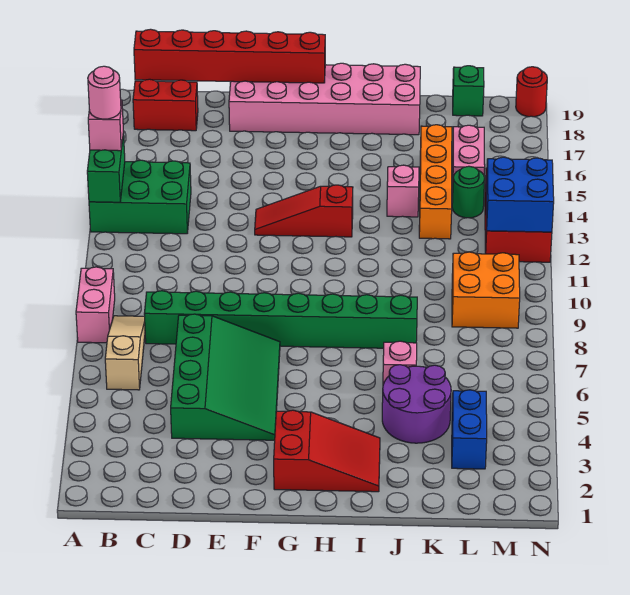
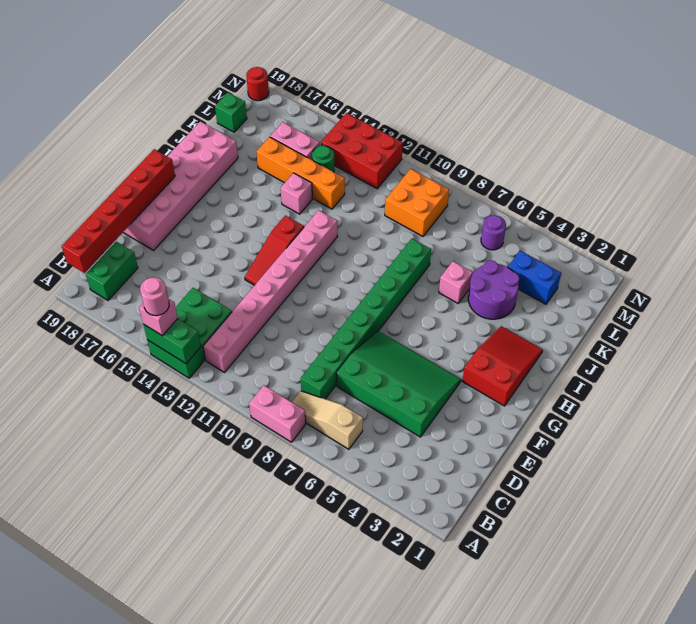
none -> pink brick B12:I12 level 1
red brick B18:C18 level 1 -> green brick B18:C18 level 1
none -> purple round brick M6 level 1
blue brick M12:N13 level 2 -> none

